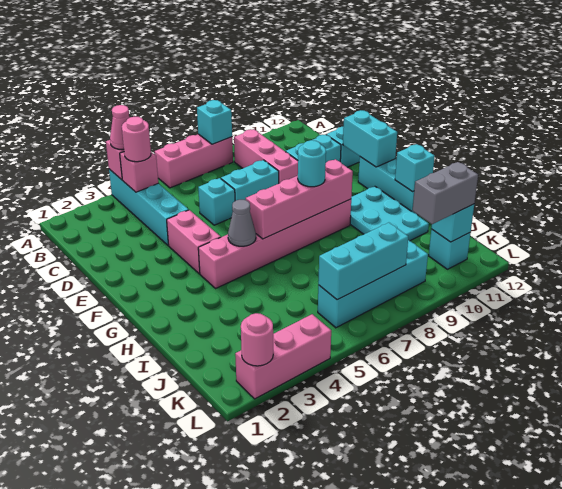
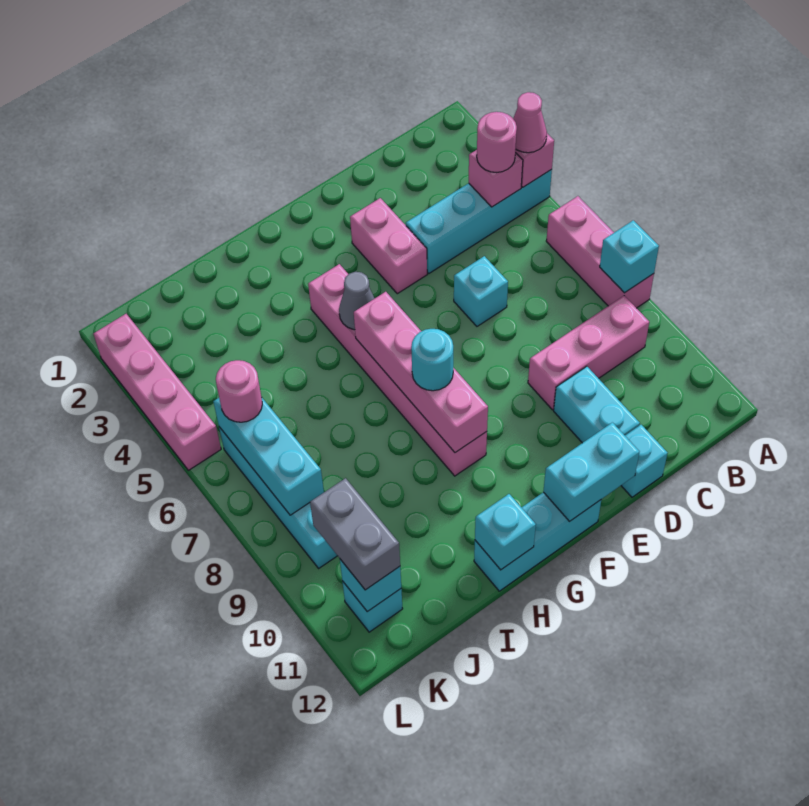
cyan brick D7:D8 level 1 -> none
pink brick E4:F4 level 1 -> pink brick E3:E4 level 1
cyan plate G10:I11 level 1 -> none
pink brick L2:L4 level 1 -> pink brick L2:L5 level 1
pink round brick L2 level 2 -> pink round brick K6 level 3

